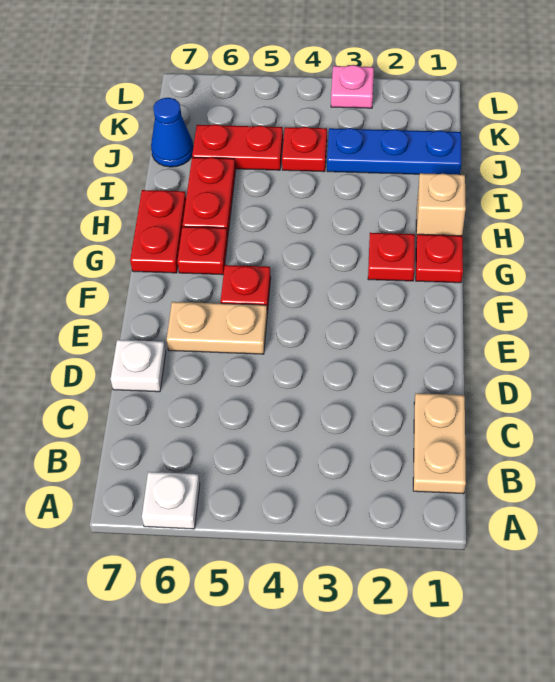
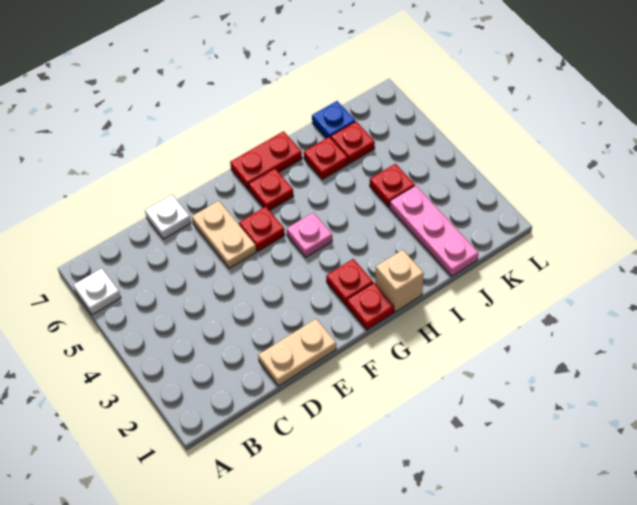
tan plate B1:C1 level 1 -> tan plate D1:E1 level 1
red plate H6:I6 level 1 -> red plate I6 level 1
blue plate J1:J3 level 1 -> pink plate J1:J3 level 1
red plate J5:J6 level 1 -> red plate J6 level 1
blue cone J7 level 1 -> blue plate J7 level 1
pink plate L3 level 1 -> pink plate G4 level 1

